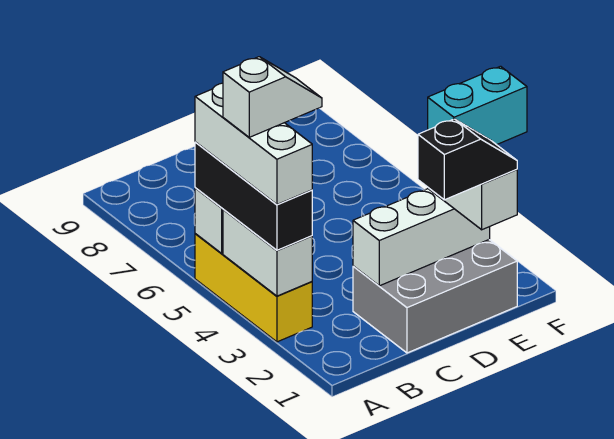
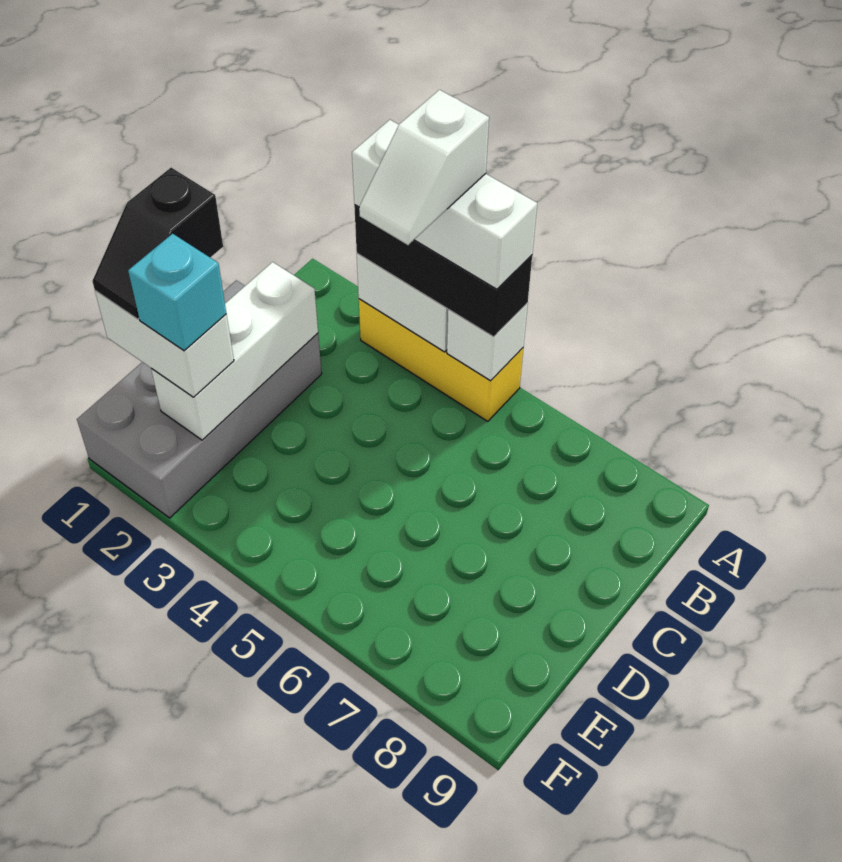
grey brick C1:E2 level 1 -> grey brick C1:F2 level 1
cyan brick E2:F2 level 4 -> cyan brick E2 level 4

